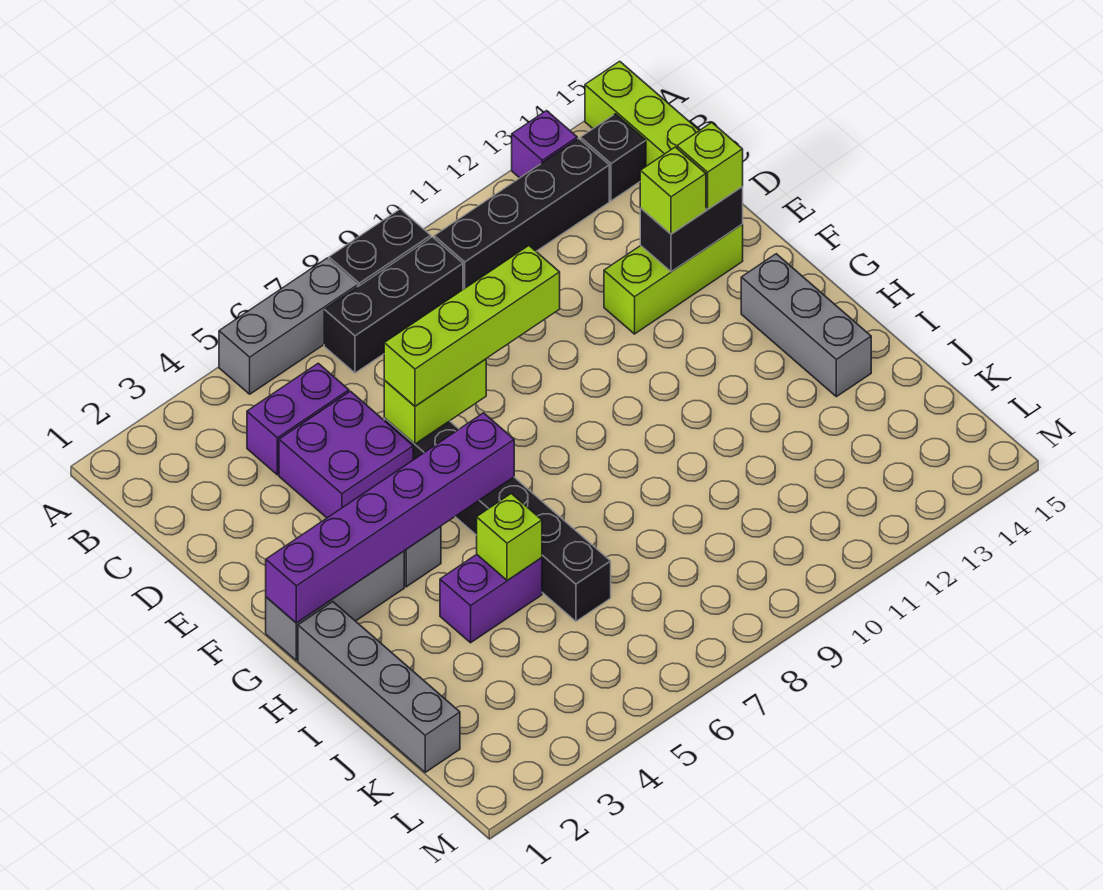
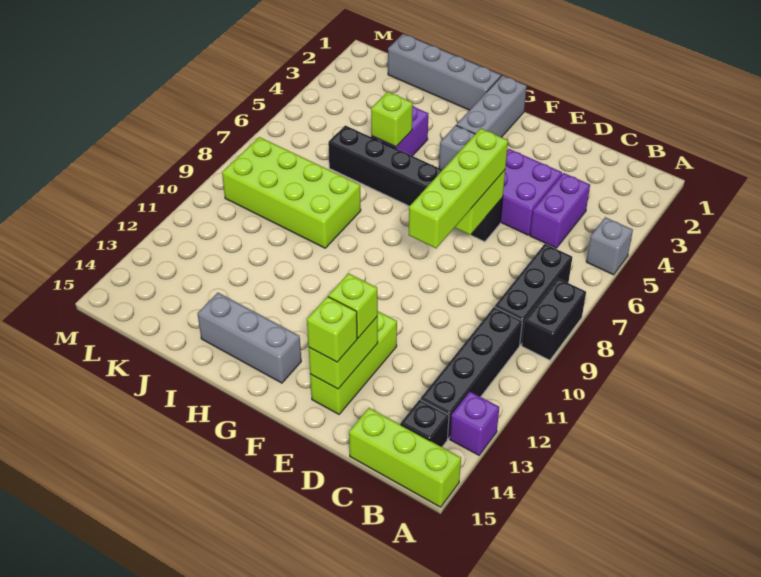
grey brick A5:A7 level 1 -> grey brick A5 level 1
black brick E13:E14 level 2 -> lime brick E13:E14 level 2
purple brick G1:G6 level 2 -> none
none -> lime brick I8:L9 level 1

